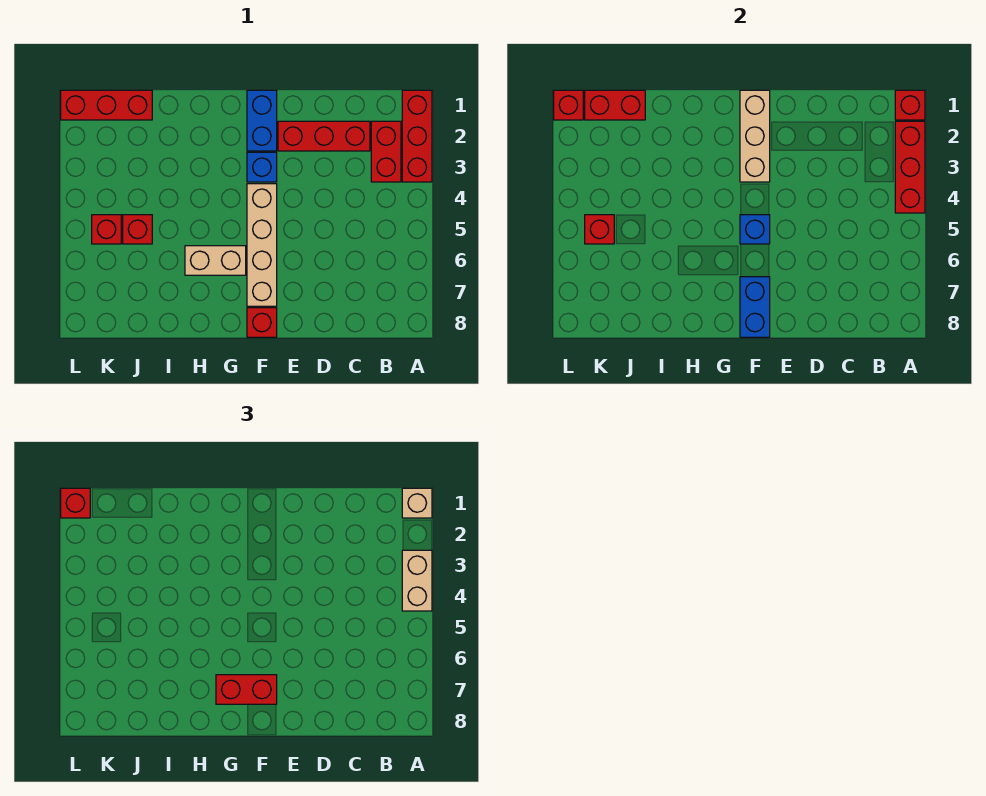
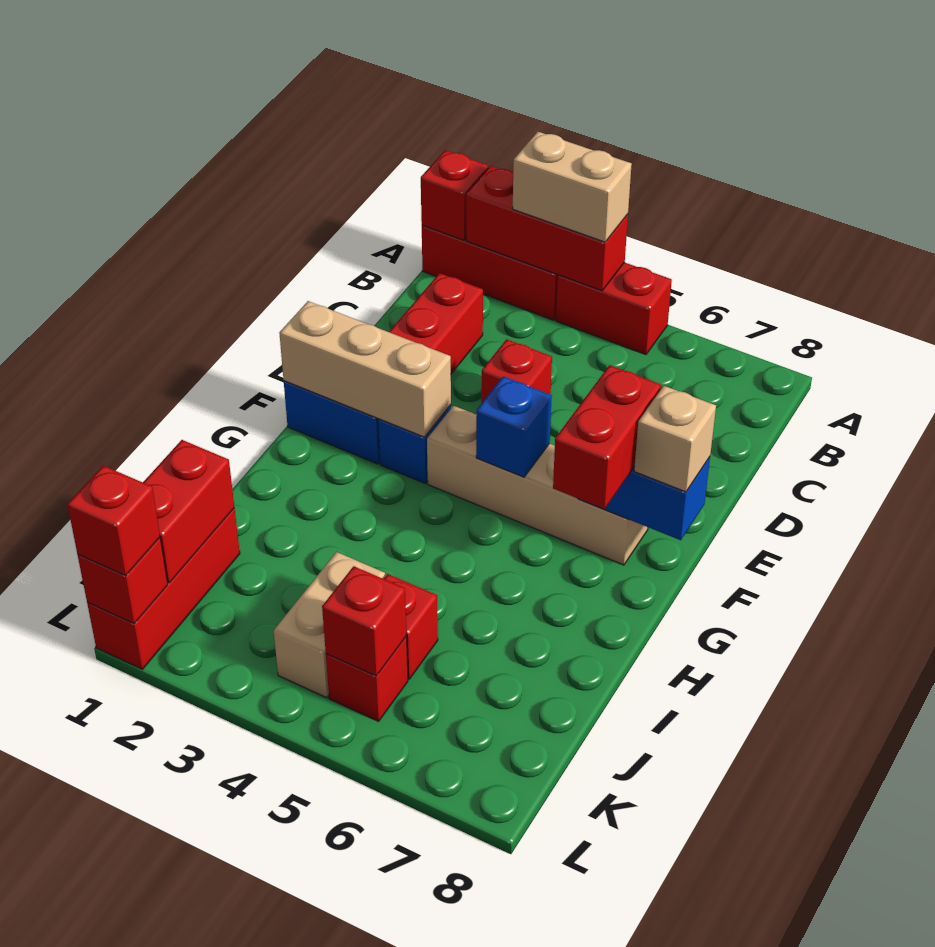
tan brick A1 level 3 -> tan brick F8 level 3
red brick B2:B3 level 1 -> red brick A4:A5 level 1
red brick F8 level 1 -> red brick D4 level 1
tan brick G6:H6 level 1 -> tan brick J4:K4 level 1

